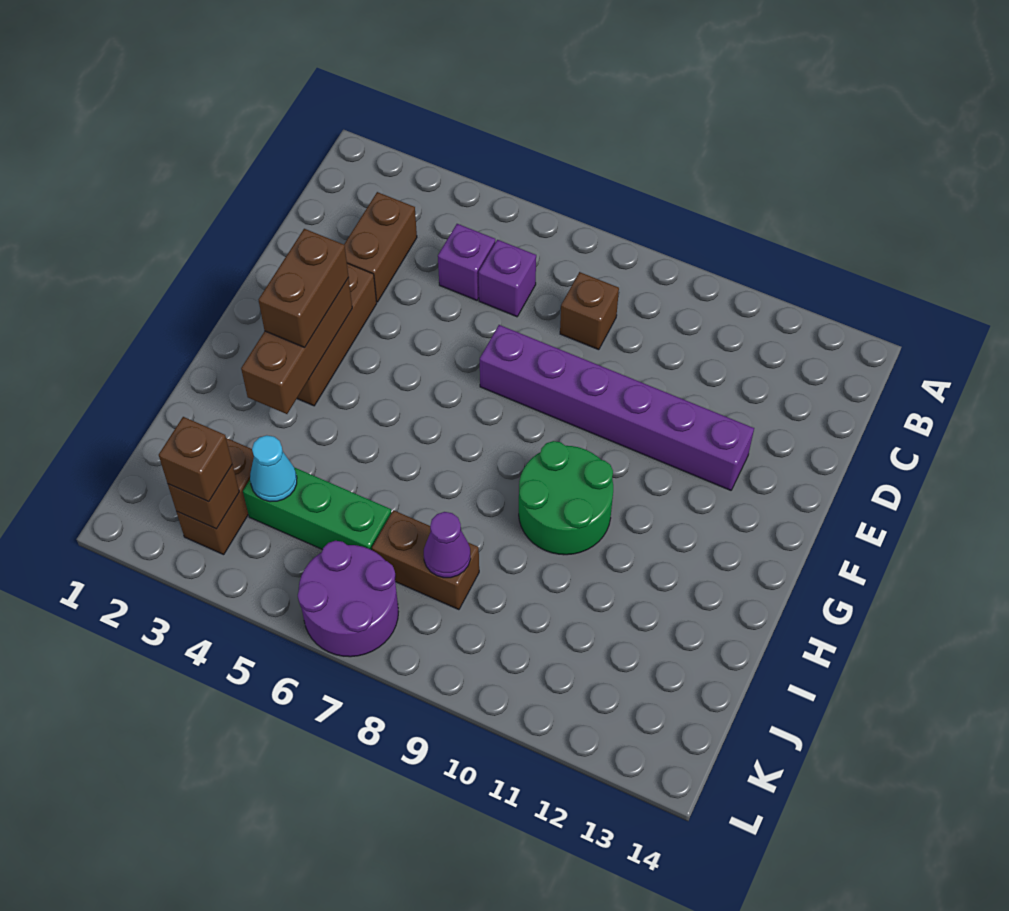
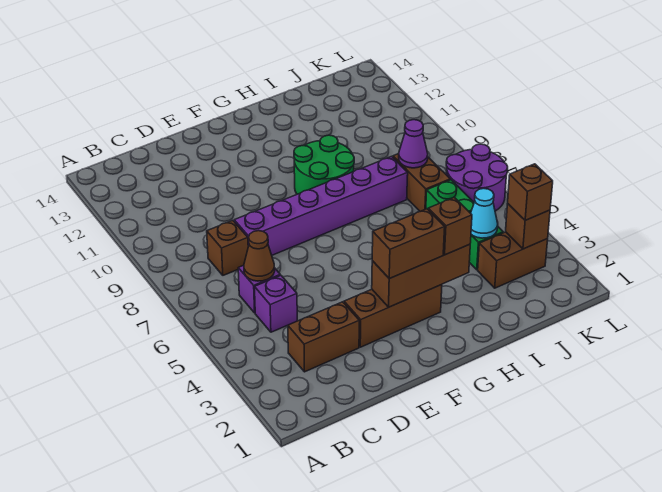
none -> brown cone C6 level 2
purple brick E7:E12 level 1 -> purple brick D8:I8 level 1
none -> brown brick H3 level 3

